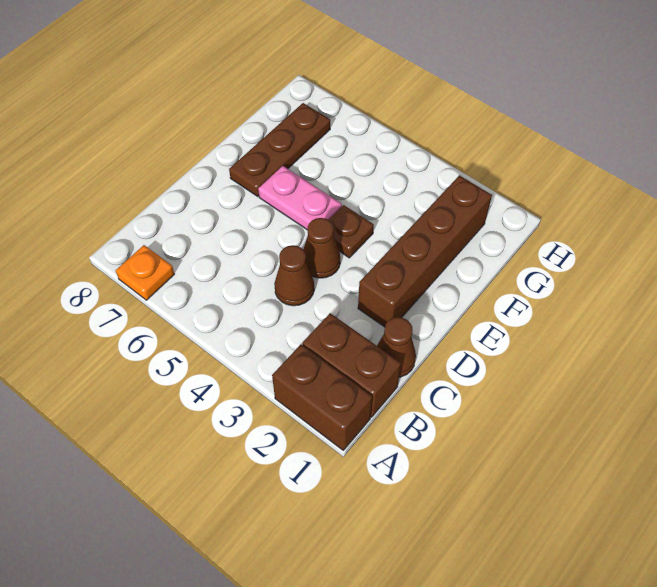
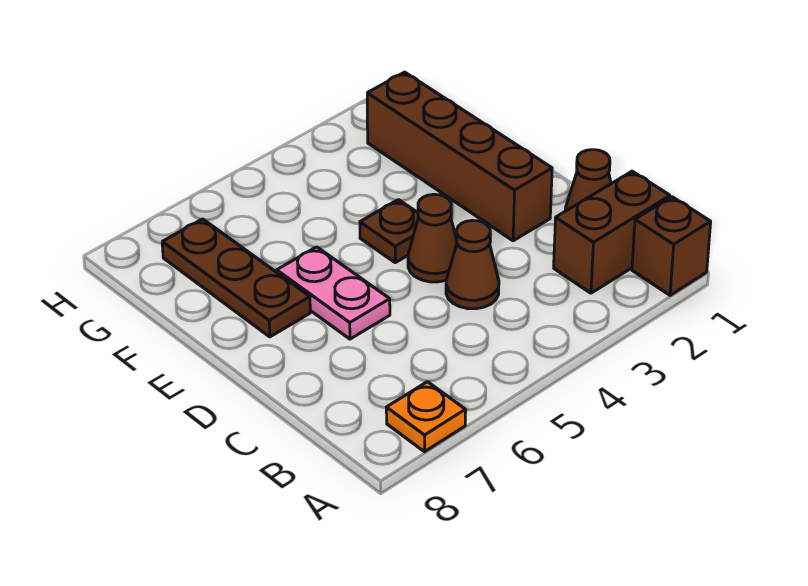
brown brick A1:A2 level 1 -> brown brick A1 level 1
pink plate E5:E6 level 1 -> pink plate D6:E6 level 1

